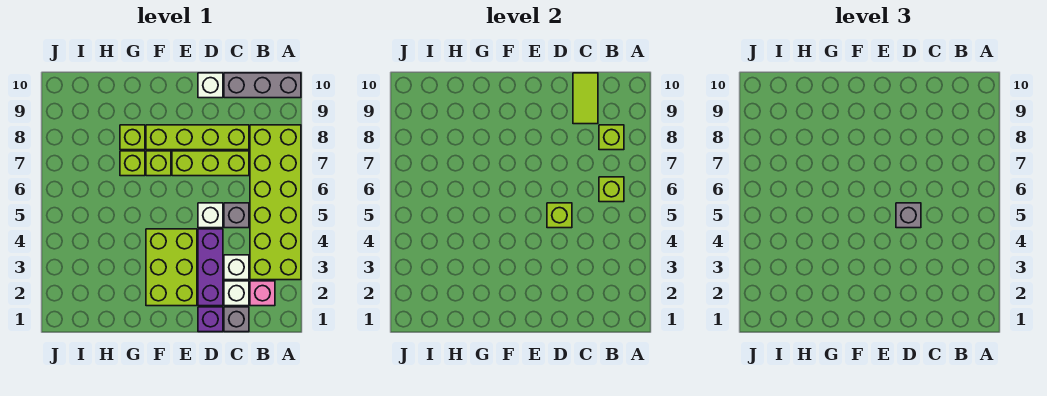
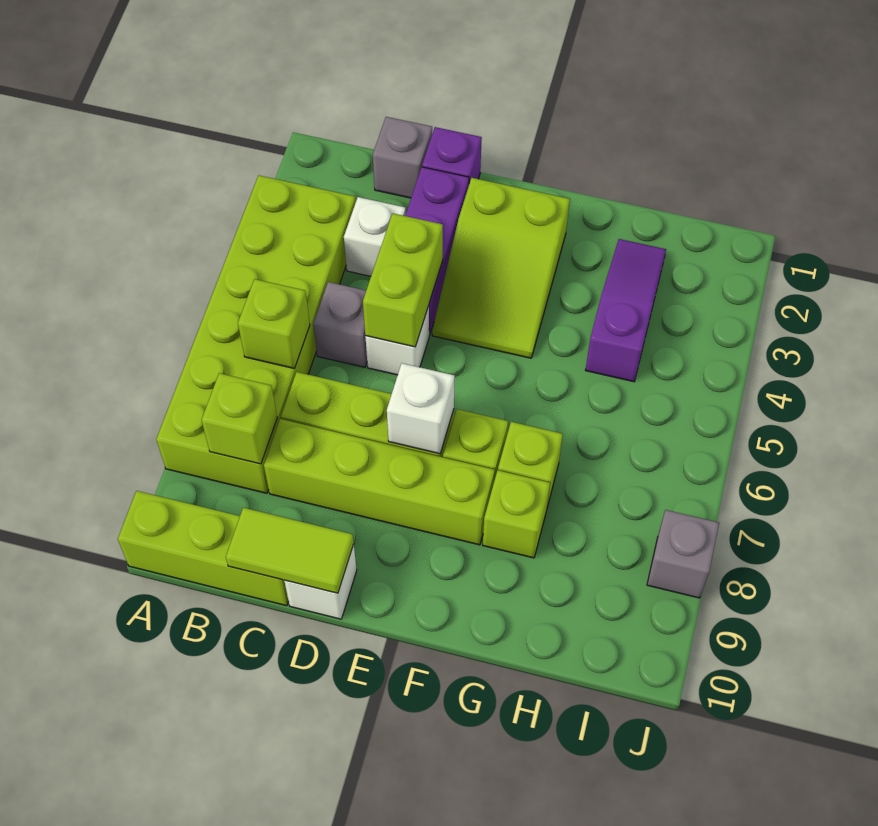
grey brick A10:C10 level 1 -> lime brick A10:C10 level 1
pink brick B2 level 1 -> none
white brick C2 level 1 -> white brick E7 level 2
lime tile C9:C10 level 2 -> lime tile C10:D10 level 2
lime brick D5 level 2 -> lime brick D4:D5 level 2
grey brick D5 level 3 -> grey brick J8 level 1
lime brick E2:F4 level 1 -> lime slope E2:F4 level 1 top 2
none -> purple slope H2:H4 level 1 top 4

